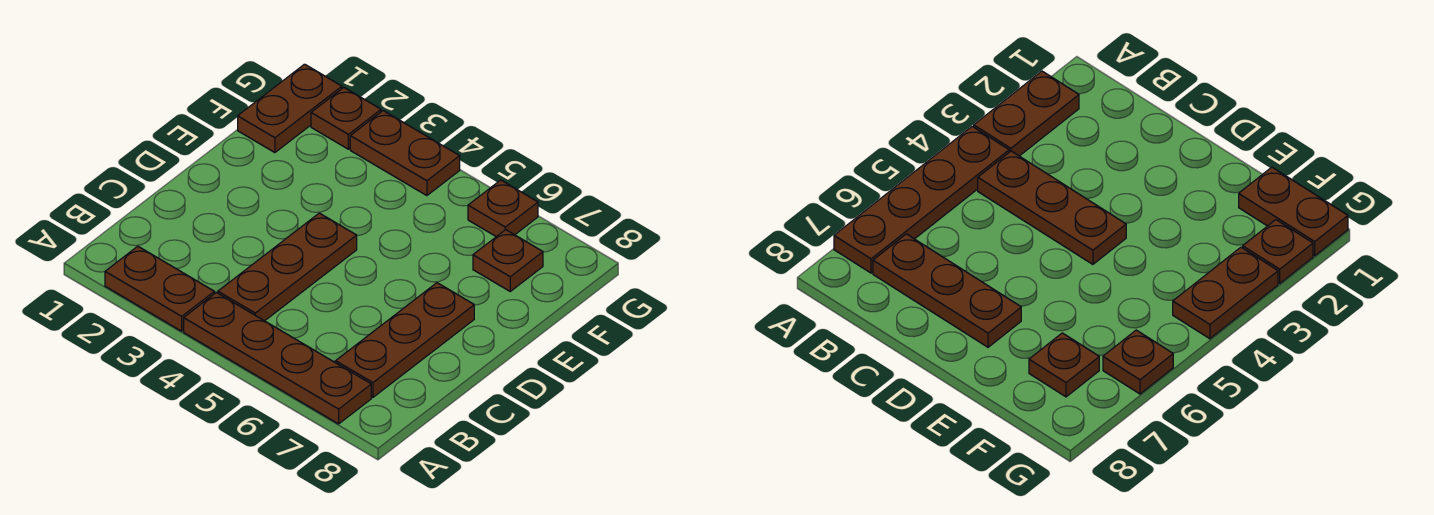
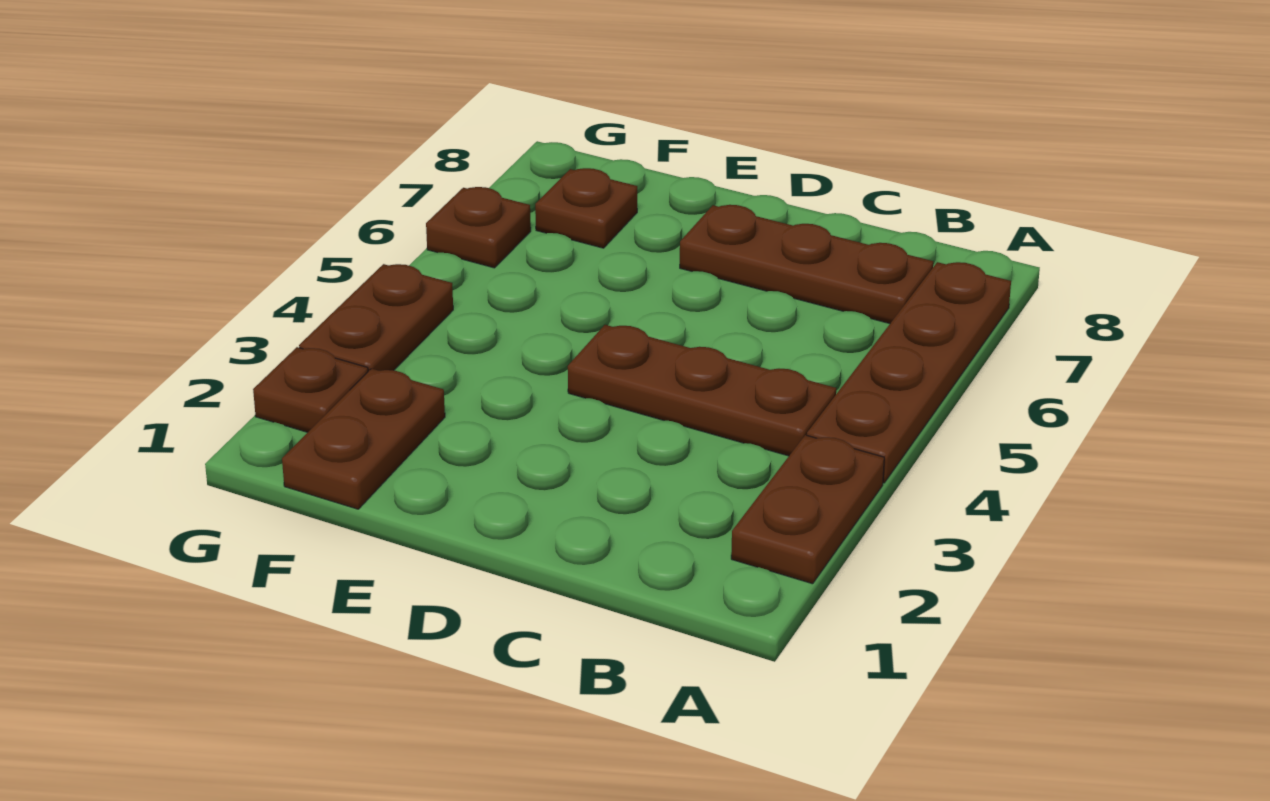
brown plate F1:G1 level 1 -> brown plate F1:F2 level 1

